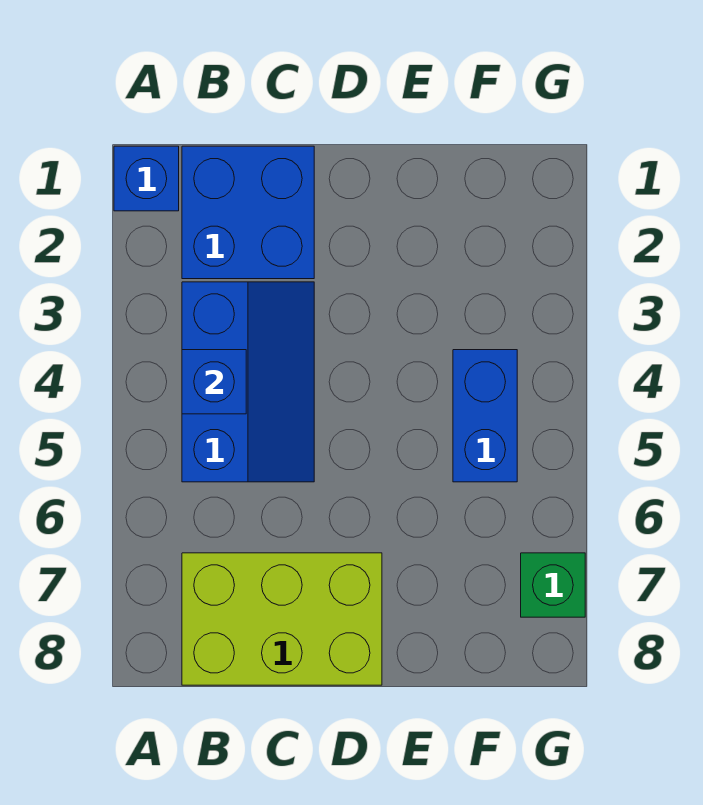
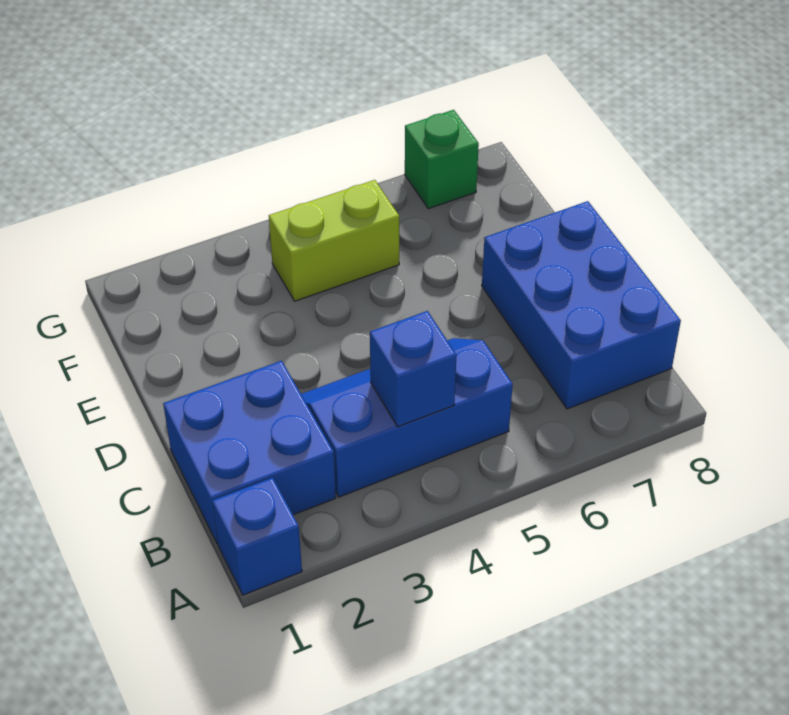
lime brick B7:D8 level 1 -> blue brick B7:D8 level 1
blue brick F4:F5 level 1 -> lime brick F4:F5 level 1

